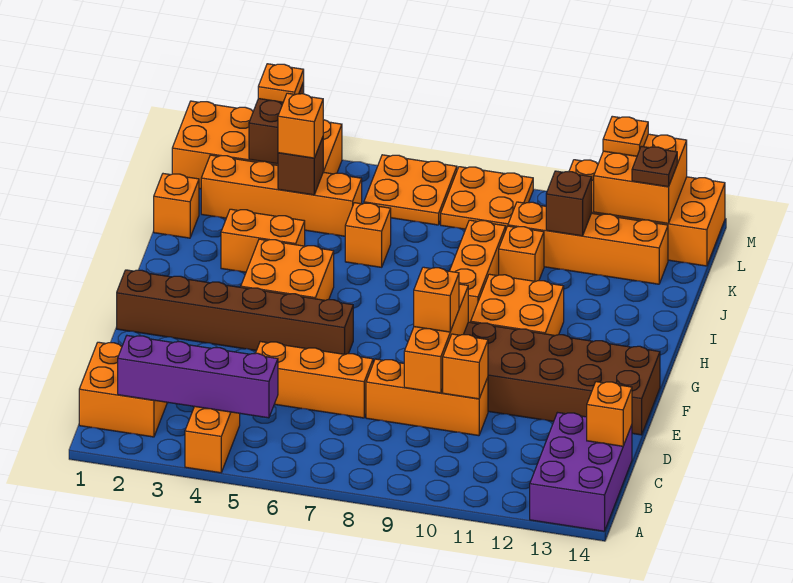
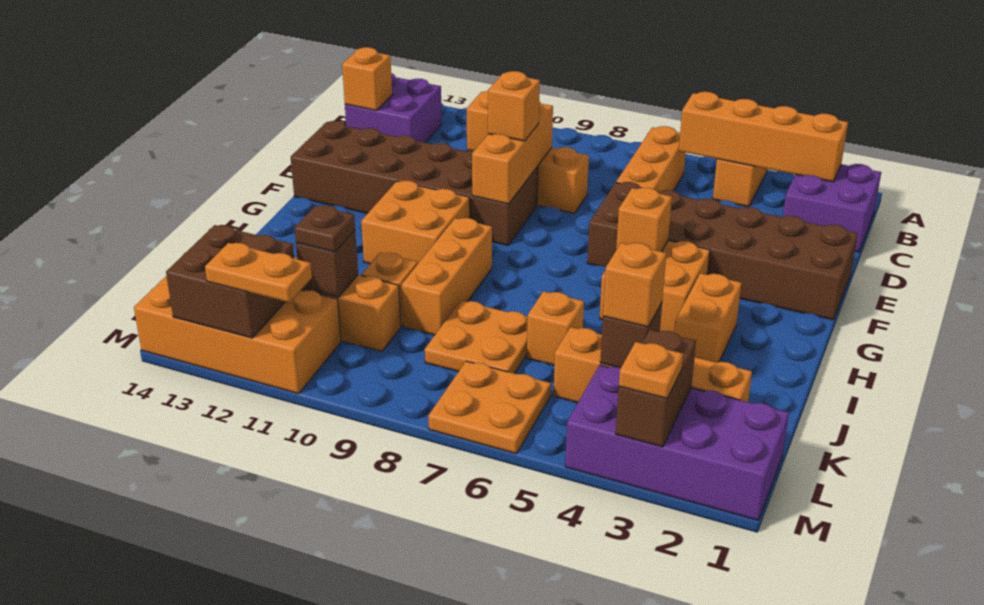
purple brick A13:C14 level 1 -> purple brick B13:C14 level 1
orange brick B1:C2 level 1 -> purple brick B1:C2 level 1
purple brick B2:B5 level 2 -> orange brick B2:B5 level 2
orange brick D5:D7 level 1 -> orange brick B6:D6 level 1
brown brick F1:F6 level 1 -> brown brick E1:F6 level 1
orange brick I3:I4 level 1 -> orange brick H3:I3 level 1
orange brick J1 level 1 -> orange brick G5 level 2
orange brick L1:M4 level 1 -> purple brick L1:M4 level 1
orange plate L8:M9 level 1 -> orange plate J7:K8 level 1
orange brick L12:M13 level 2 -> brown brick L12:M13 level 2
brown plate L13 level 3 -> brown plate K11 level 3
orange plate M12 level 3 -> orange plate M11:M12 level 3

